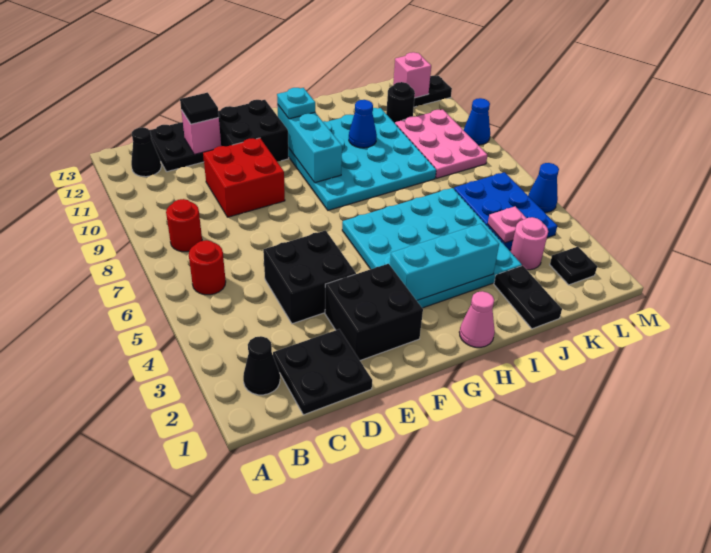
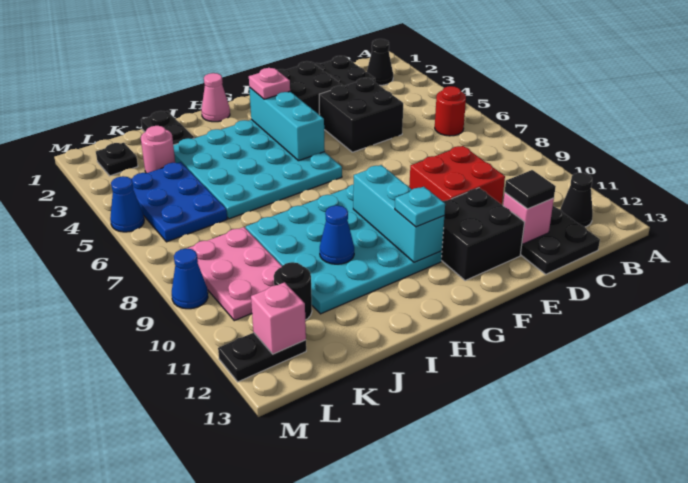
red round brick B8 level 1 -> none
cyan brick G3:I3 level 2 -> cyan brick G3:G5 level 2
pink plate K4 level 2 -> pink plate G3 level 3

